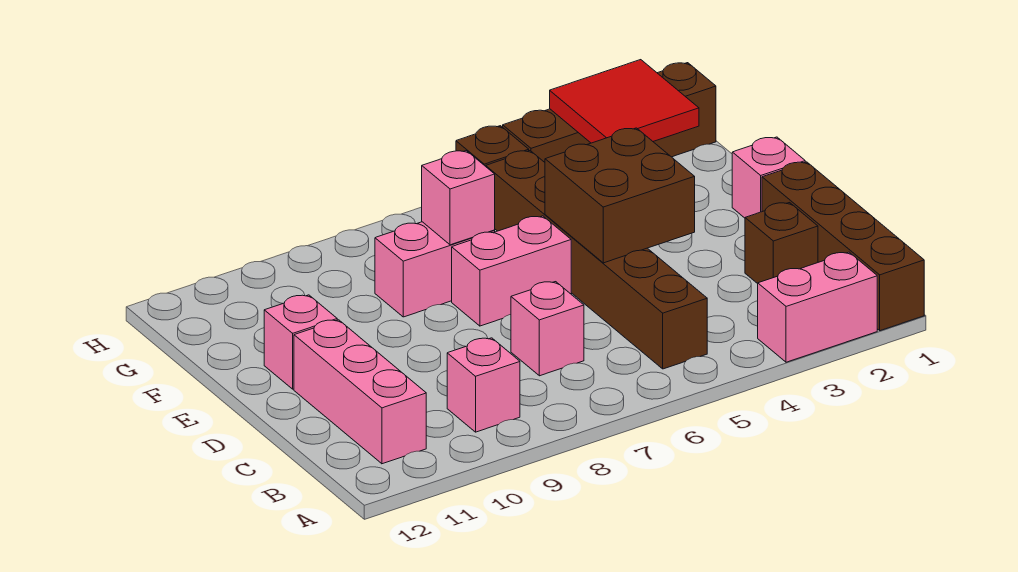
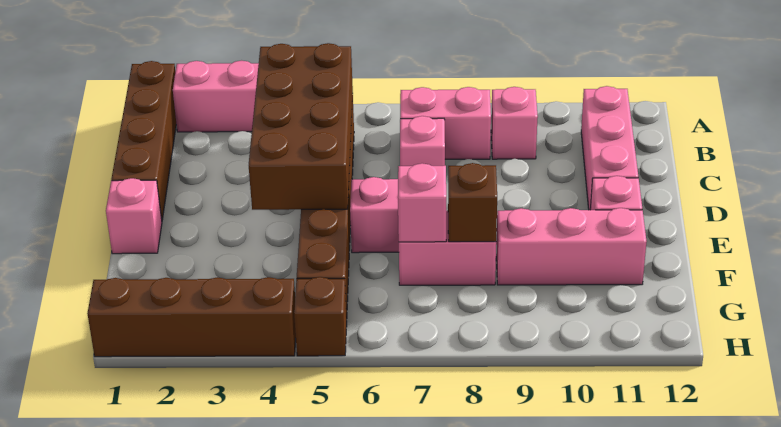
none -> pink brick B7:B8 level 1
brown brick C2 level 1 -> brown brick F8 level 2
brown brick D4:E5 level 2 -> brown brick B4:E5 level 2
none -> pink brick F9:F11 level 1
red tile G2:H3 level 2 -> none

